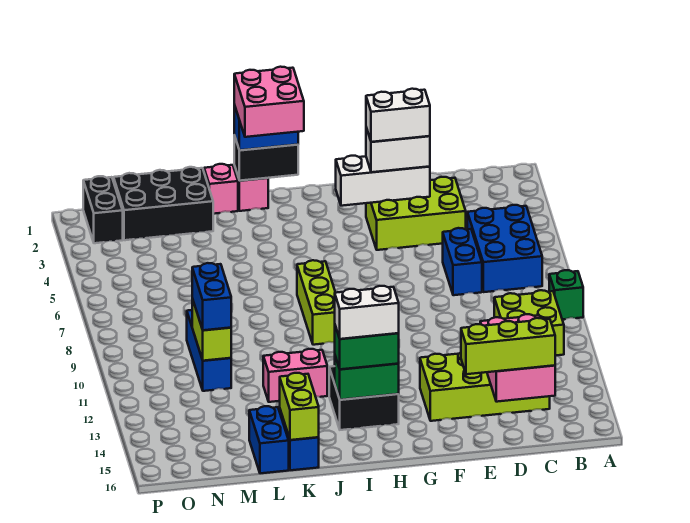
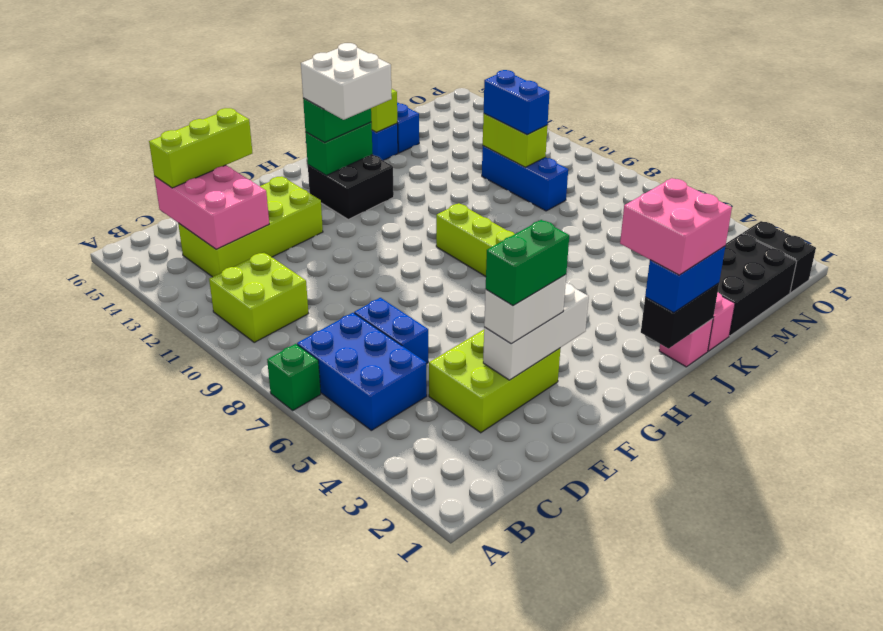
green brick A9 level 1 -> green brick A7 level 1
white brick E3:F3 level 4 -> green brick E3:F3 level 4
white brick H14:I14 level 4 -> white brick H13:I14 level 4
pink brick J12:K12 level 1 -> none

